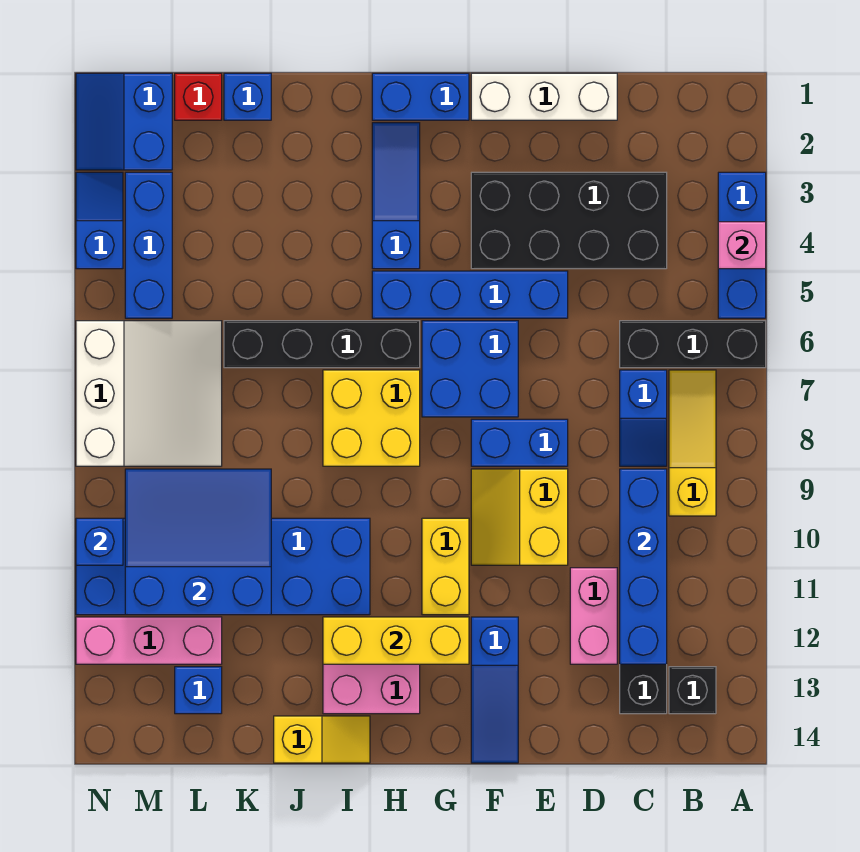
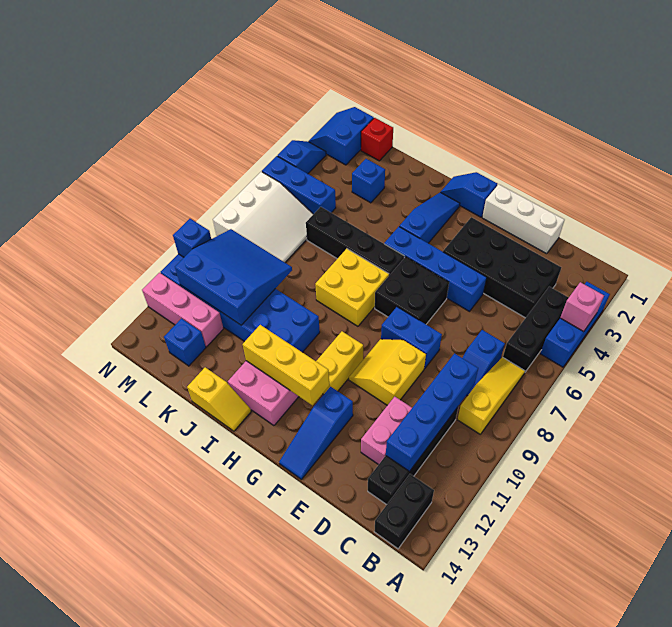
black brick A6:C6 level 1 -> black brick B4:B6 level 1
black brick B13 level 1 -> black brick B13:B14 level 1
blue brick F6:G7 level 1 -> black brick F6:G7 level 1
blue brick G1:H1 level 1 -> blue slope G1:H1 level 1 top G
blue brick K1 level 1 -> blue brick K3 level 1
blue brick M3:M5 level 1 -> blue brick L5:N5 level 1

